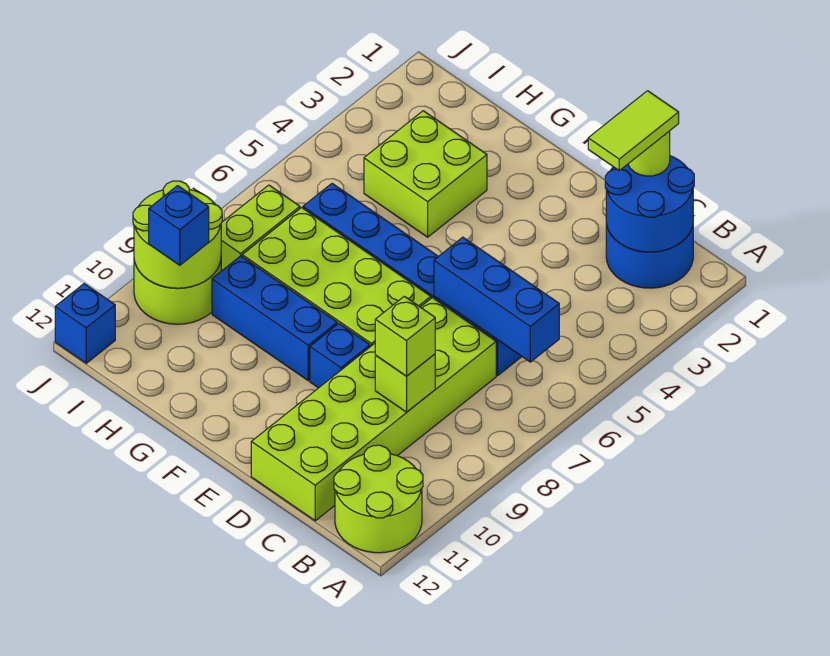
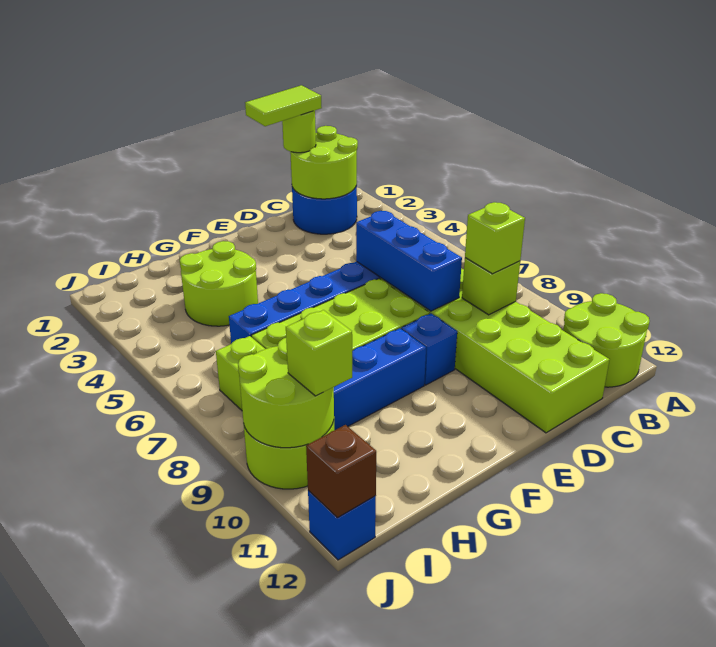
blue round brick B1:C2 level 2 -> lime round brick B1:C2 level 2
blue brick B6:D6 level 2 -> blue brick D6:D8 level 2
lime tile C1:C2 level 4 -> lime tile C1:D1 level 4
lime brick G3:H4 level 1 -> lime round brick G3:H4 level 1
blue brick I10 level 3 -> lime brick I10 level 3
none -> brown brick J12 level 2

